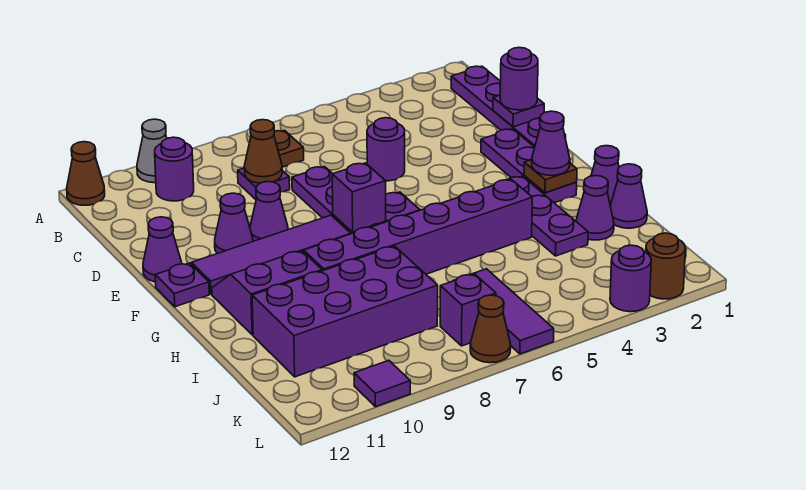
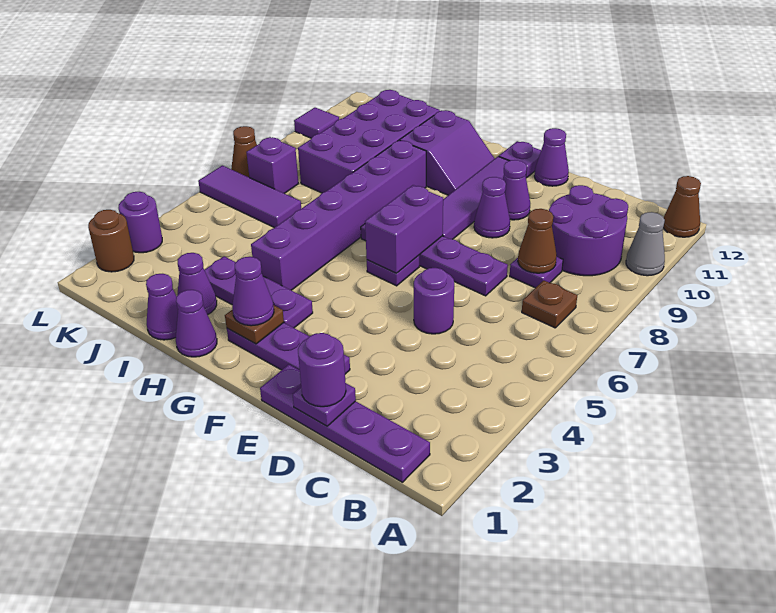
purple round brick B10 level 1 -> purple round brick B9:C10 level 1
purple brick F7 level 2 -> purple brick F6:F7 level 2

